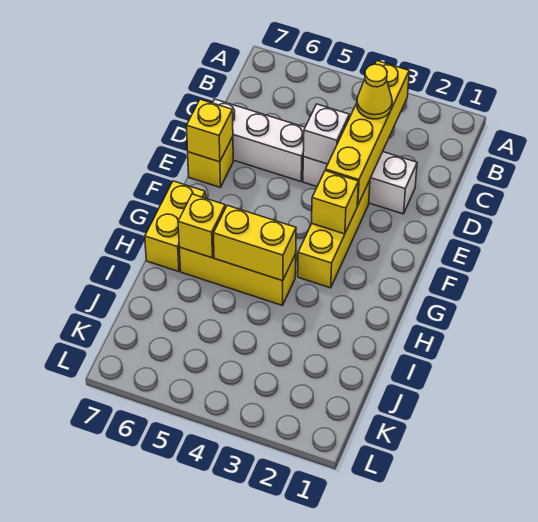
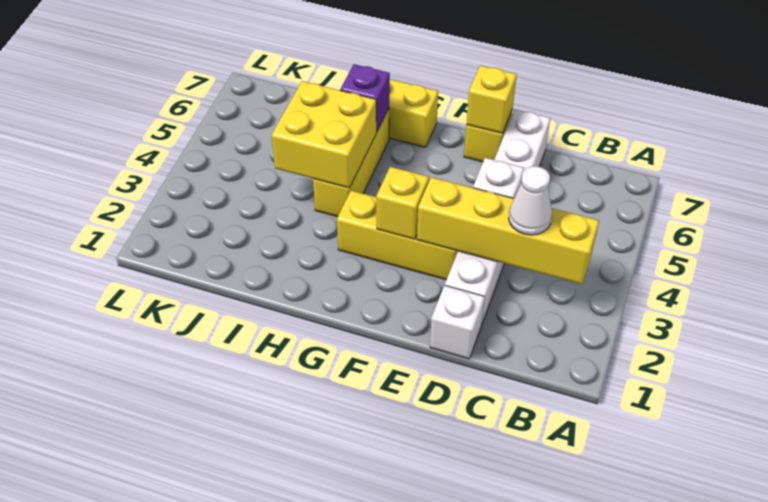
yellow cone C3 level 3 -> white cone C3 level 3
none -> white brick D1 level 1
yellow brick H4:H5 level 2 -> yellow brick H4:I5 level 2
yellow brick H6 level 2 -> purple brick H6 level 2

